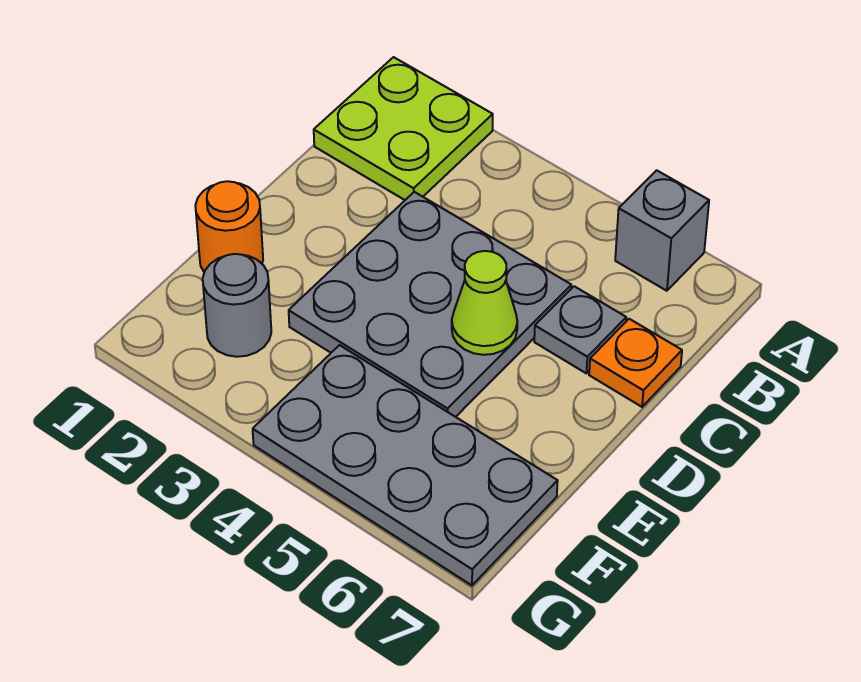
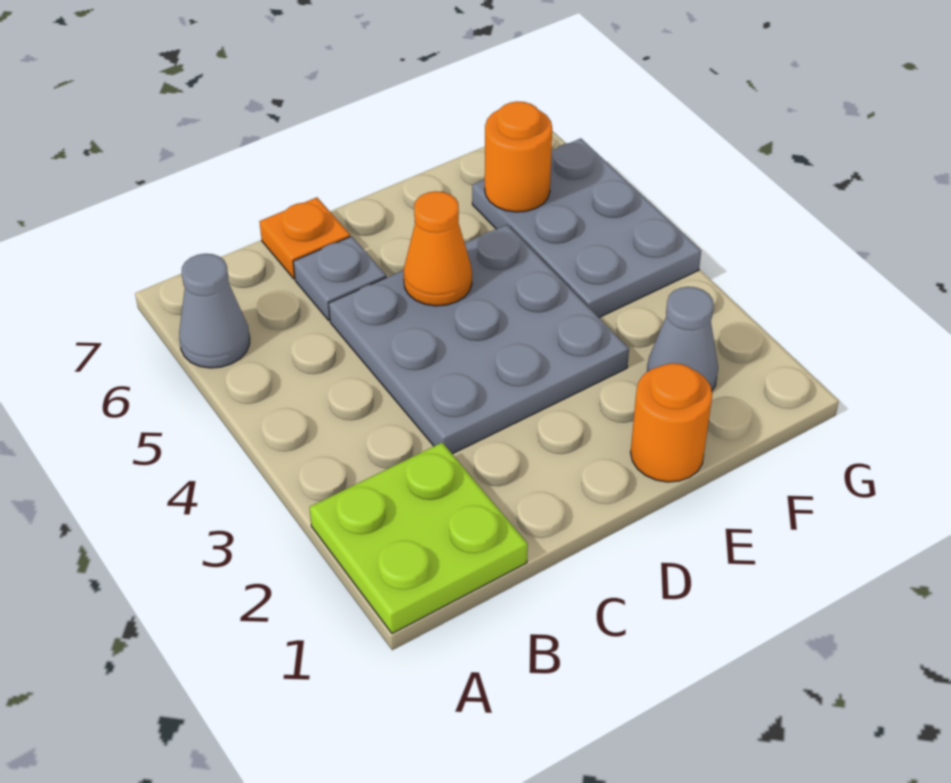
grey brick A6 level 1 -> grey cone A6 level 1
lime cone D5 level 2 -> orange cone D5 level 2
grey round brick F2 level 1 -> grey cone F2 level 1
grey plate F4:G7 level 1 -> grey plate F4:G6 level 1
none -> orange round brick F6 level 2

